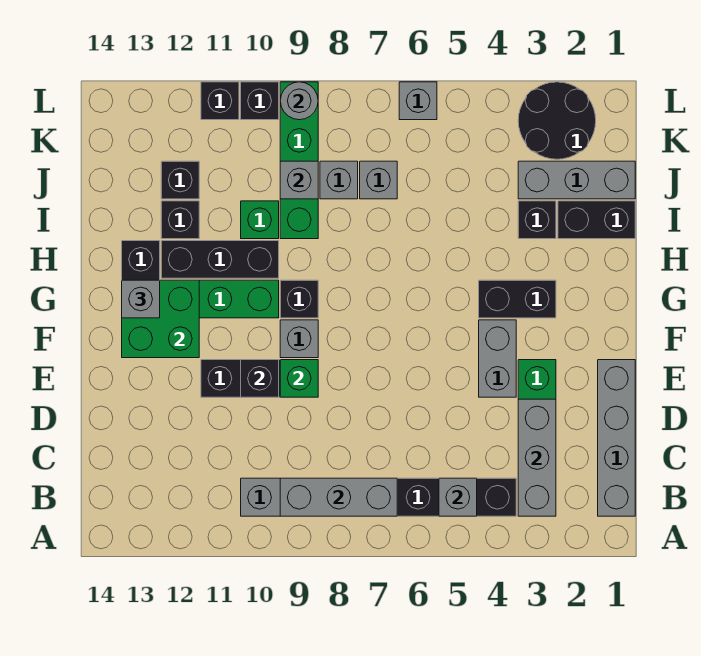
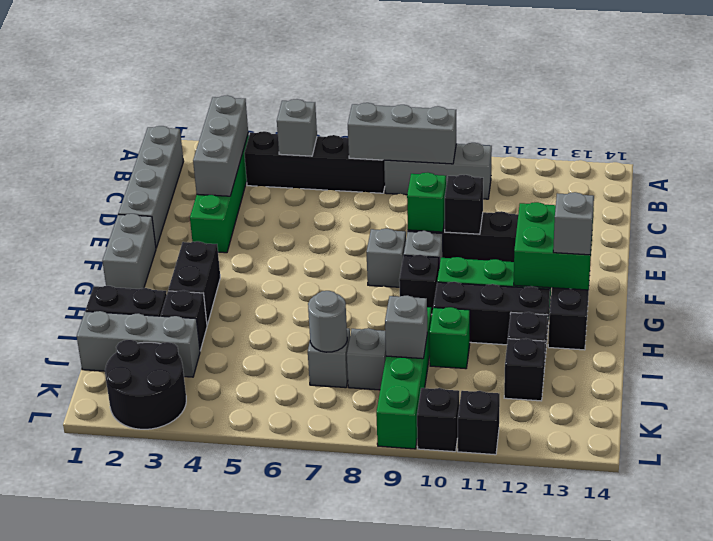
grey brick E4:F4 level 1 -> grey brick F1:G1 level 1
black brick G3:G4 level 1 -> black brick G3:H3 level 1
grey brick L6 level 1 -> grey brick F8 level 1
grey round brick L9 level 2 -> grey round brick J7 level 2

